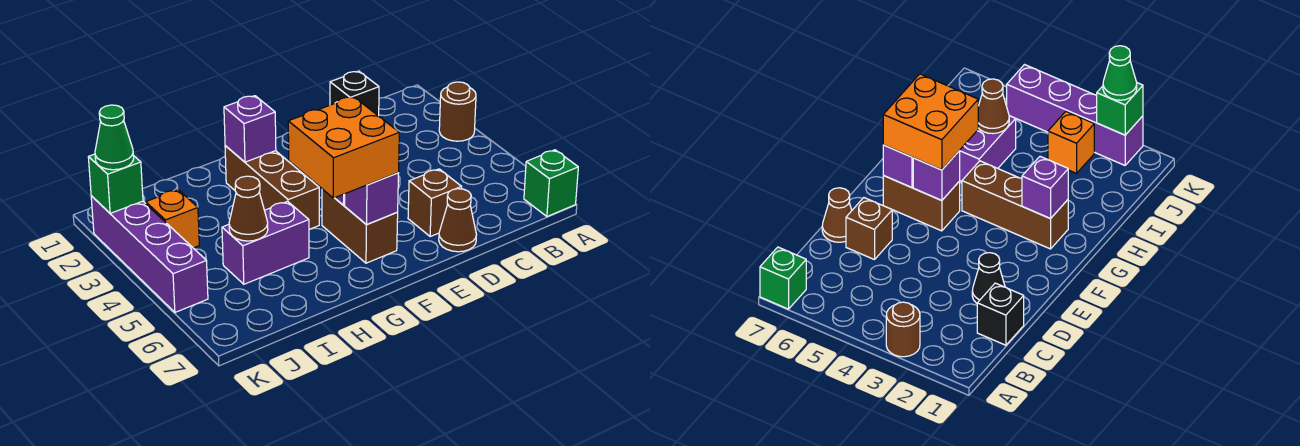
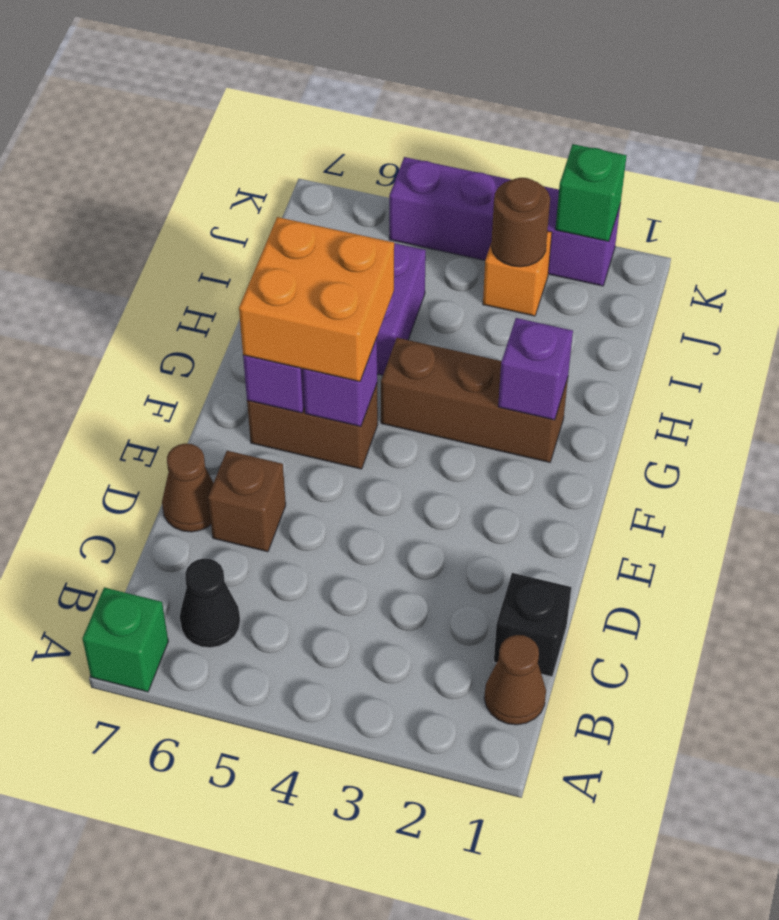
brown round brick A3 level 1 -> brown round brick J3 level 2
black cone D2 level 1 -> black cone B6 level 1
brown cone I5 level 2 -> brown cone B1 level 1
green cone K2 level 3 -> none

